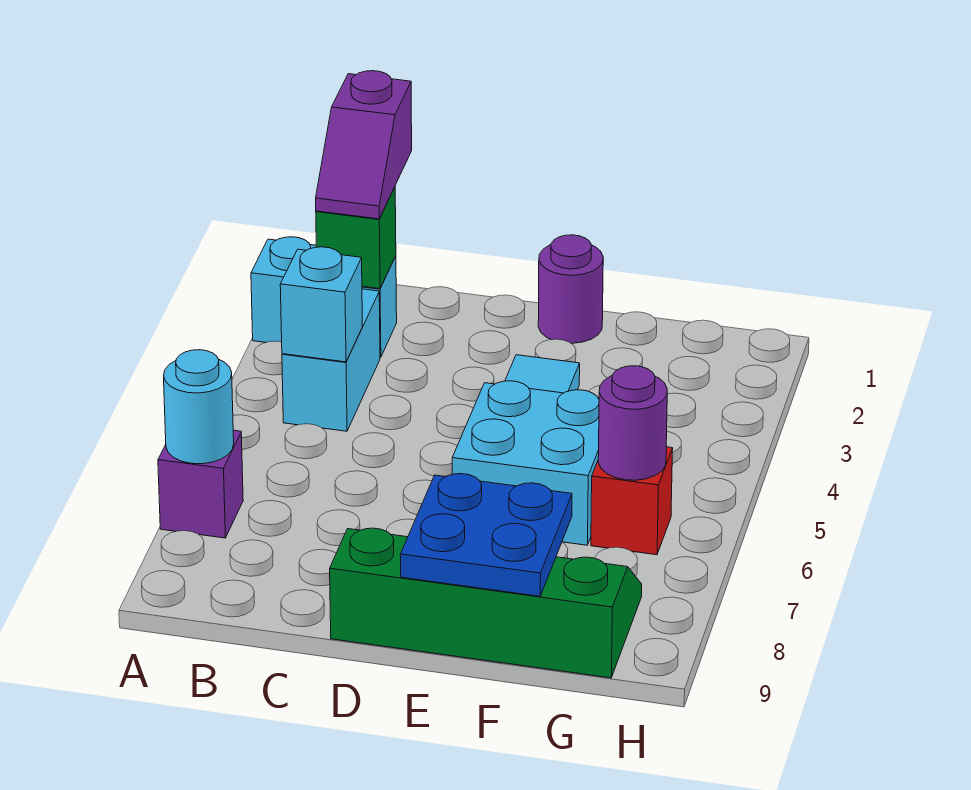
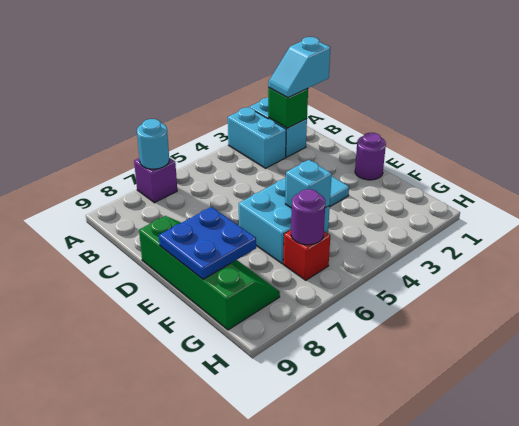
purple slope B1:B2 level 3 top 1 -> cyan slope B1:B2 level 3 top 1
cyan brick B3:B4 level 1 -> cyan brick A3:B3 level 1
cyan brick B4 level 2 -> cyan brick F5 level 2

